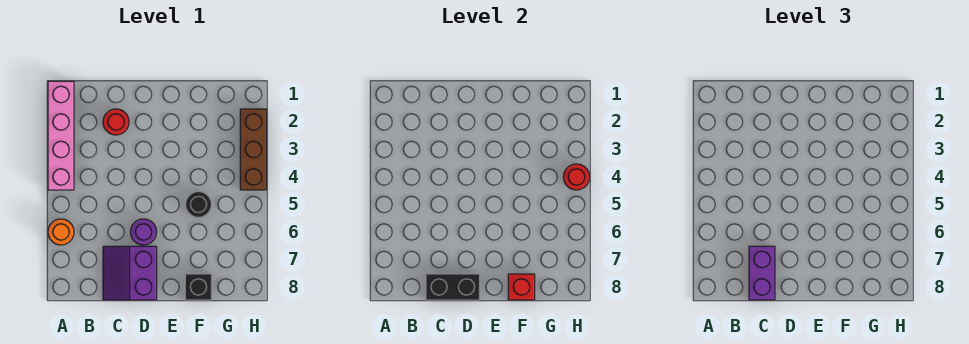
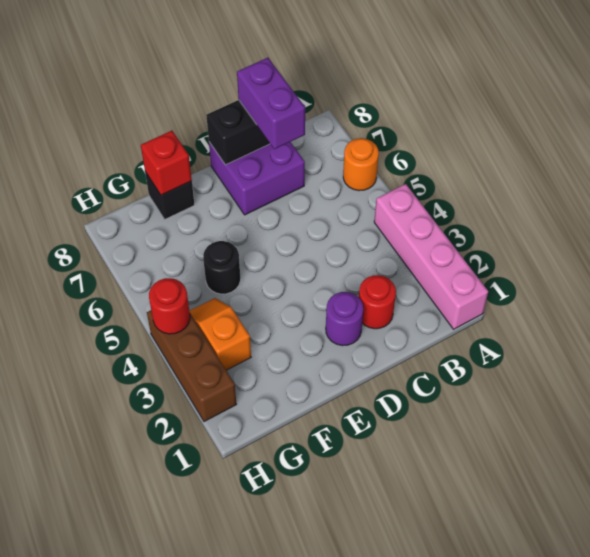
purple slope C7:D8 level 1 top D -> purple brick C7:D8 level 1
purple round brick D6 level 1 -> purple round brick D2 level 1
none -> orange slope G3:G4 level 1 top 3

